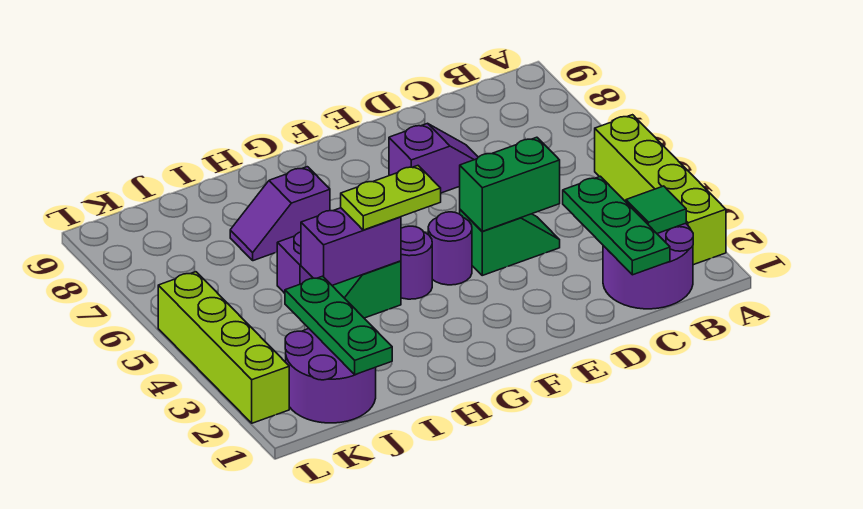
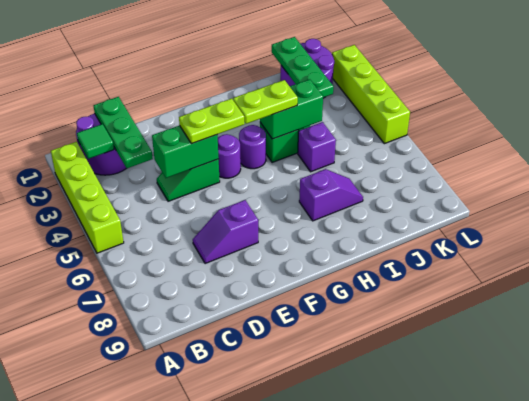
none -> lime plate E4:F4 level 3
purple brick H4:I4 level 2 -> green brick H4:I4 level 2

